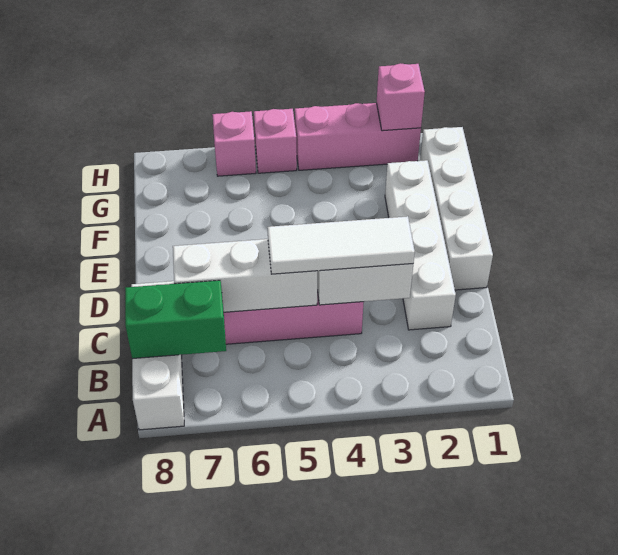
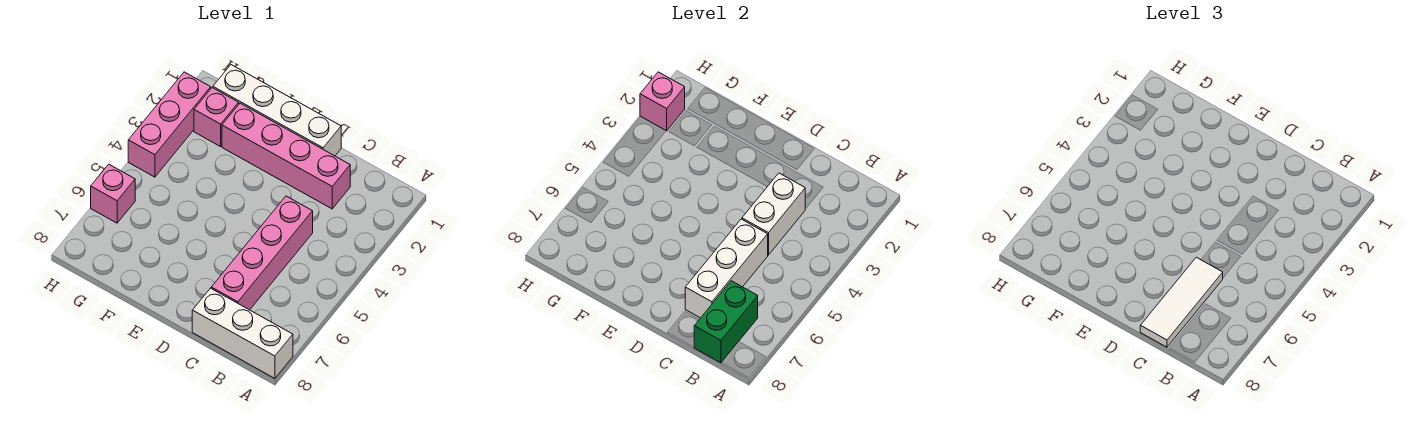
white brick C2:F2 level 1 -> pink brick C2:F2 level 1
white tile C3:C5 level 3 -> white tile C6:C8 level 3
pink brick H5 level 1 -> pink brick G2 level 1

